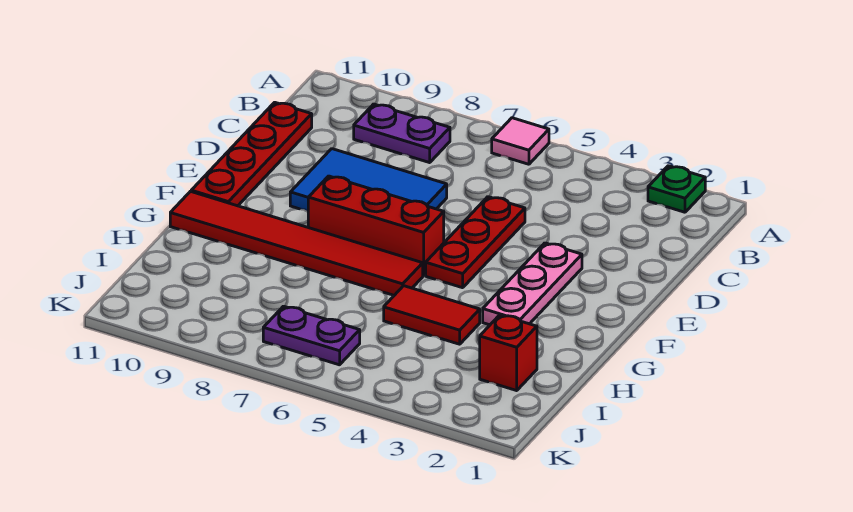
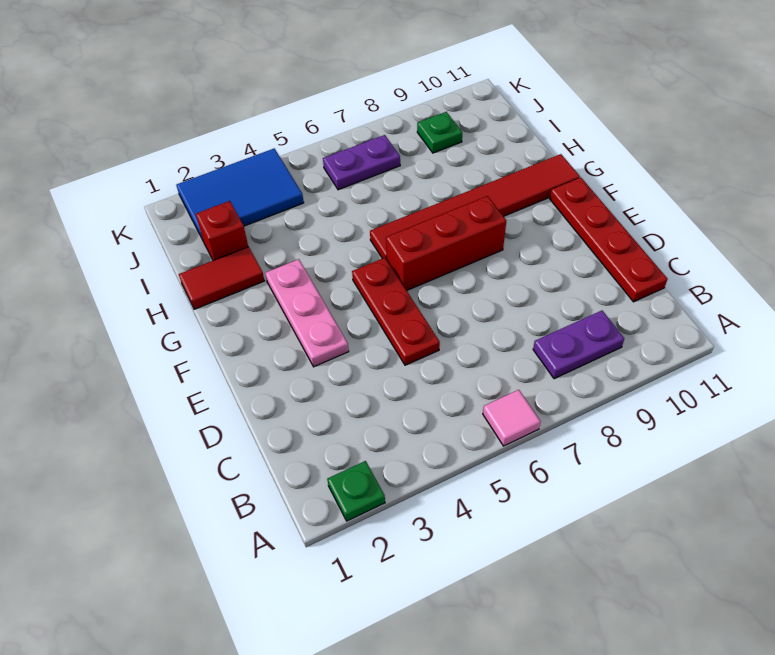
blue tile D7:E9 level 1 -> blue tile J2:K4 level 1
red tile H4:H5 level 1 -> red tile H1:H2 level 1
none -> green plate J9 level 1

